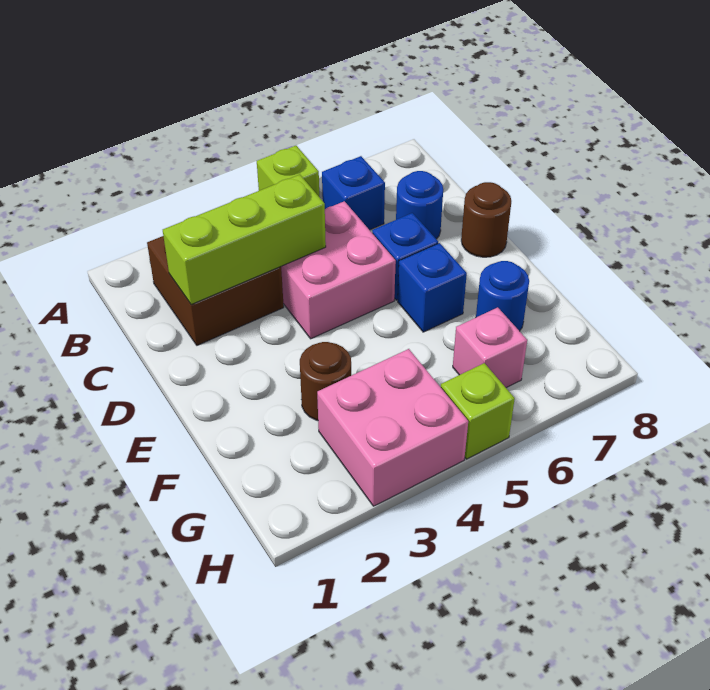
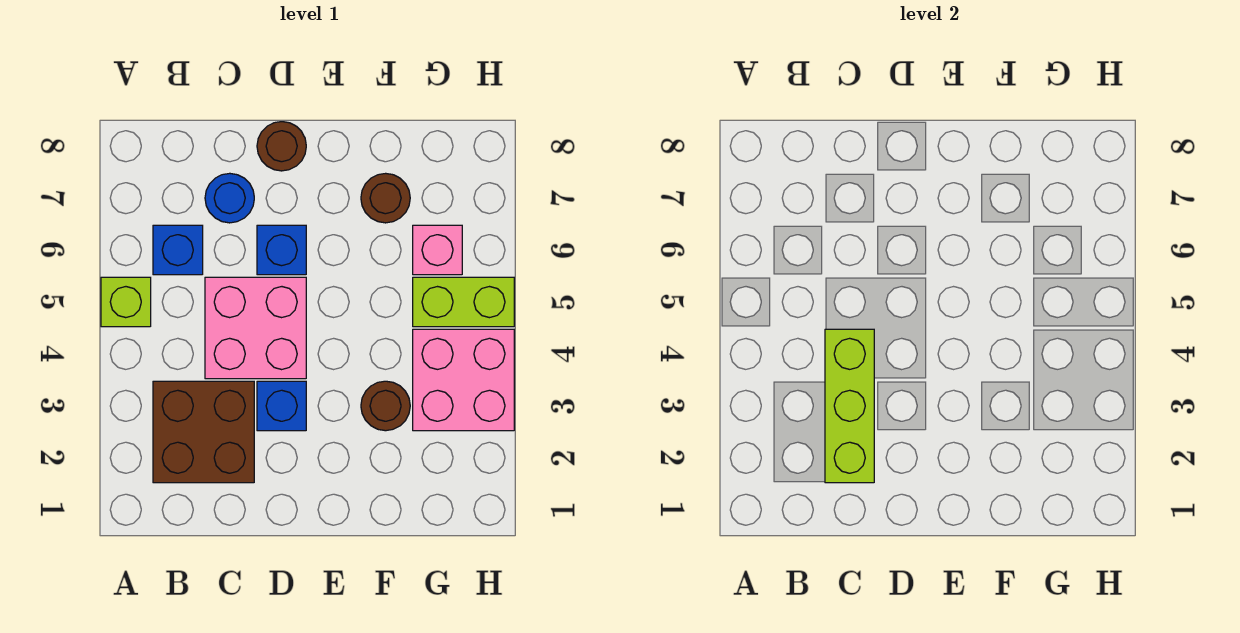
blue brick E6 level 1 -> blue brick D3 level 1
blue round brick F7 level 1 -> brown round brick F7 level 1
lime brick H5 level 1 -> lime brick G5:H5 level 1

